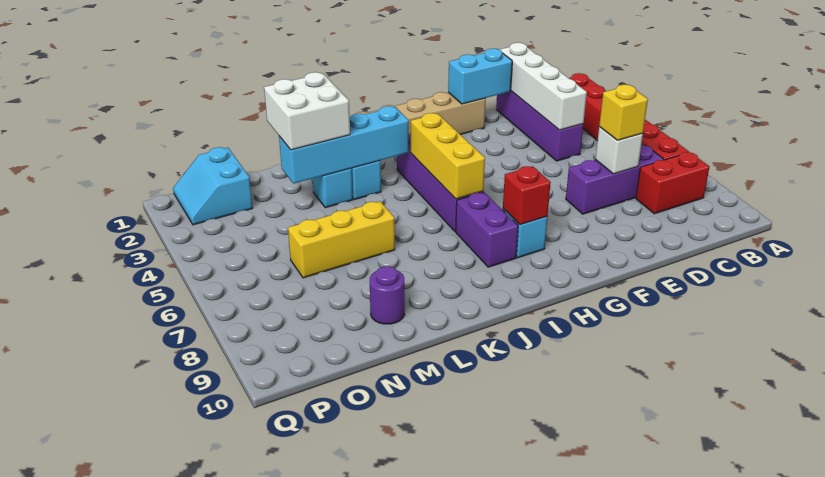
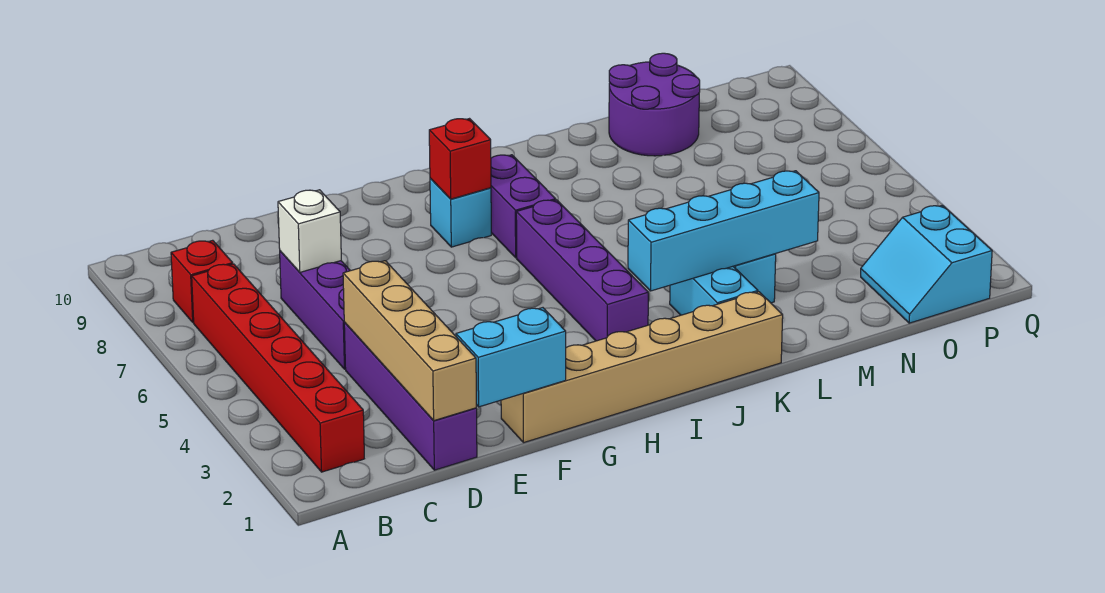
red brick B8:C8 level 1 -> red brick B8 level 1
purple brick C7:E7 level 1 -> purple brick D5:D7 level 1
white brick D1:D4 level 2 -> tan brick D1:D4 level 2
yellow brick D7 level 3 -> none
yellow brick I4:I6 level 2 -> none
white brick L2:M3 level 3 -> none
yellow brick L6:N6 level 1 -> none
purple round brick M9 level 1 -> purple round brick M9:N10 level 1
cyan slope O1:P2 level 1 top O -> cyan slope O1:P2 level 1 top P

